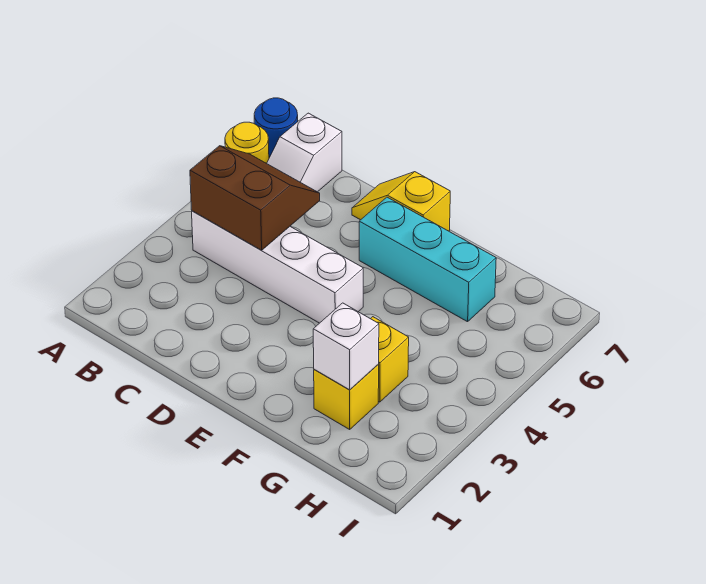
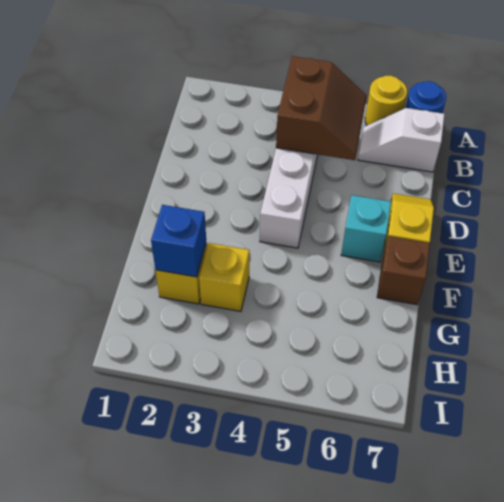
cyan brick E6:G6 level 1 -> cyan brick E6 level 1
none -> brown brick F7 level 1
white brick G2 level 2 -> blue brick G2 level 2

